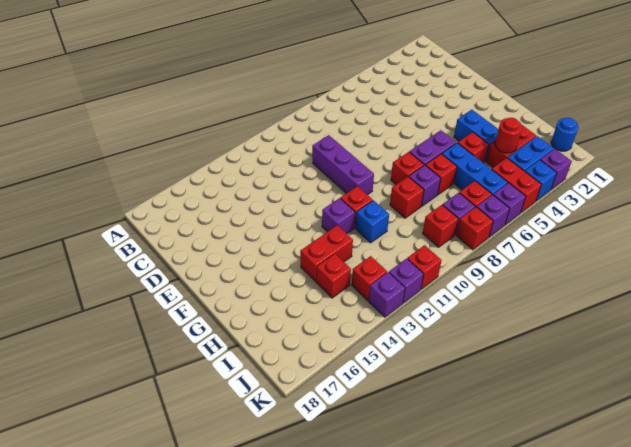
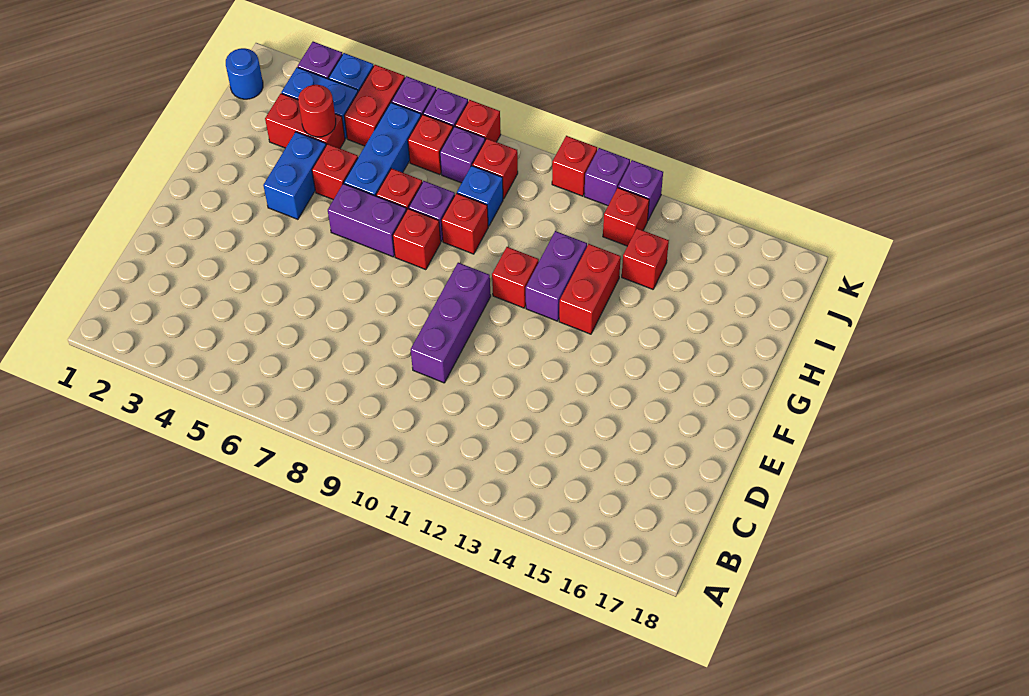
purple brick G12 level 1 -> purple brick G12:H12 level 1
blue brick H11 level 1 -> blue brick I9 level 1
red brick H13:H14 level 1 -> red brick G13:H13 level 1

